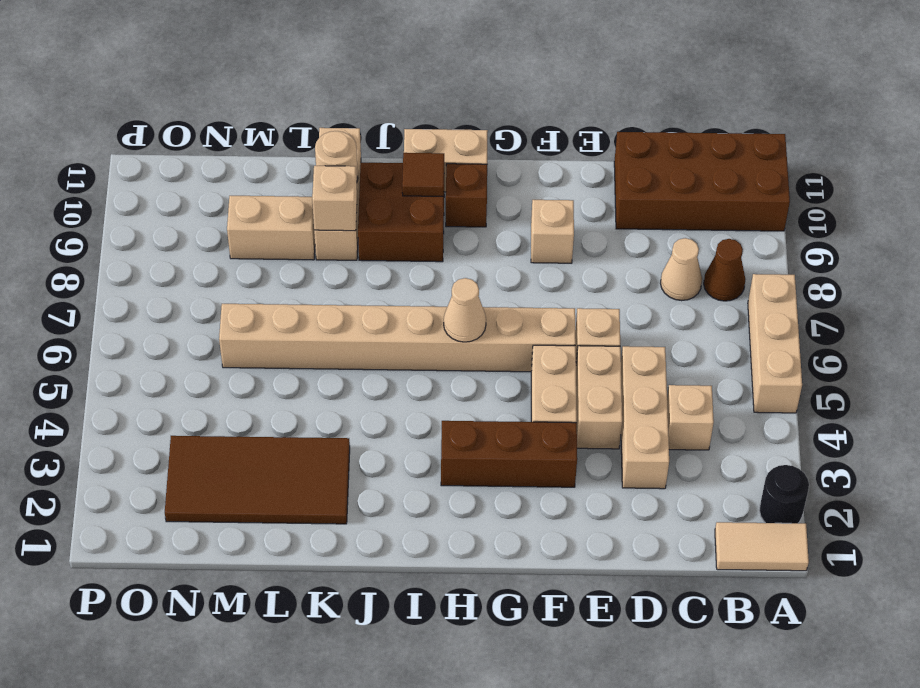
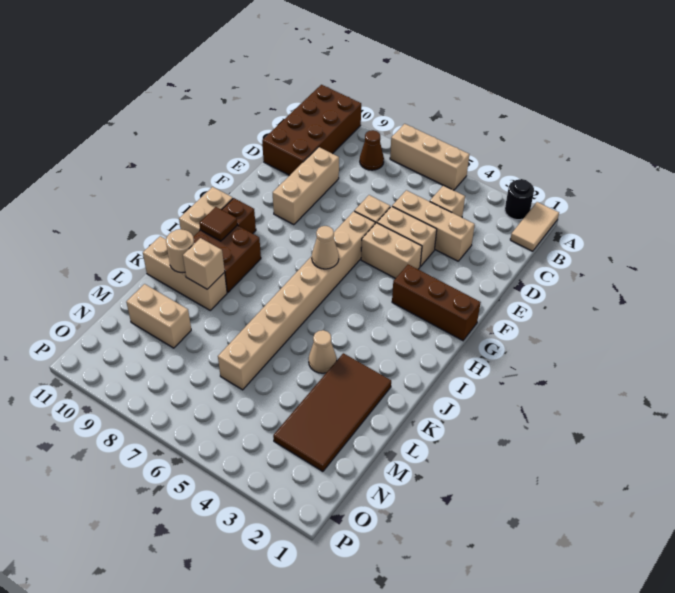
tan cone C8 level 1 -> tan cone K4 level 1
brown brick F3:H3 level 1 -> brown brick G1:G3 level 1
tan brick F9 level 1 -> tan brick D9:F9 level 1
tan brick L9:M9 level 1 -> tan brick M9:M10 level 1

